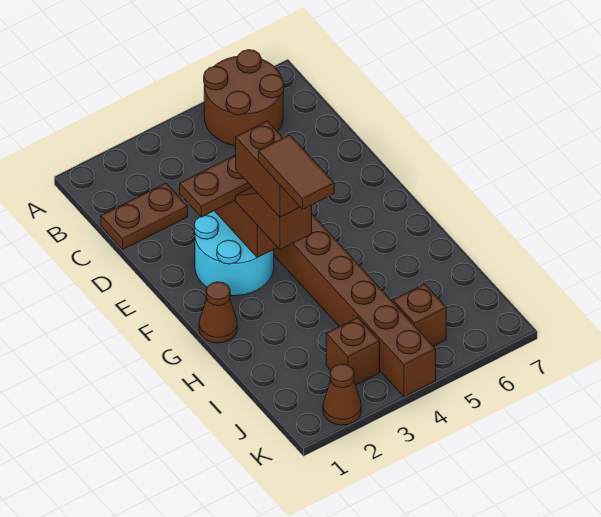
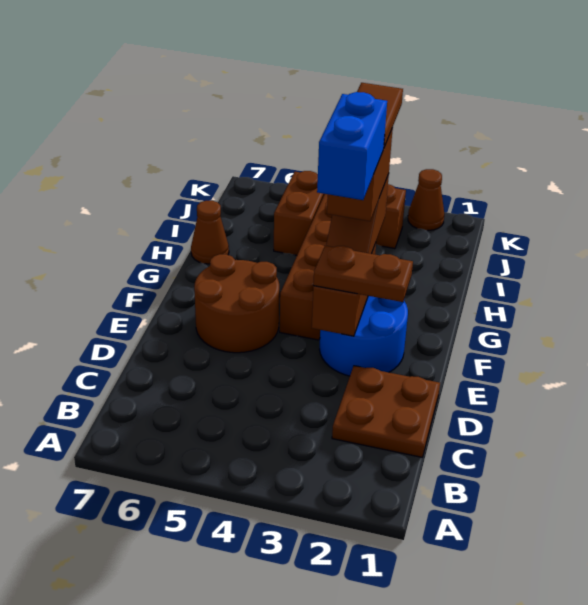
brown round brick A5:B6 level 1 -> brown round brick E5:F6 level 1
brown plate C1:C2 level 1 -> brown plate C1:D2 level 1
cyan round brick E2:F3 level 1 -> blue round brick E2:F3 level 1
none -> blue brick E3:F3 level 5
brown cone G1 level 1 -> brown cone H7 level 1
brown brick J5 level 1 -> brown brick I5:J5 level 1

